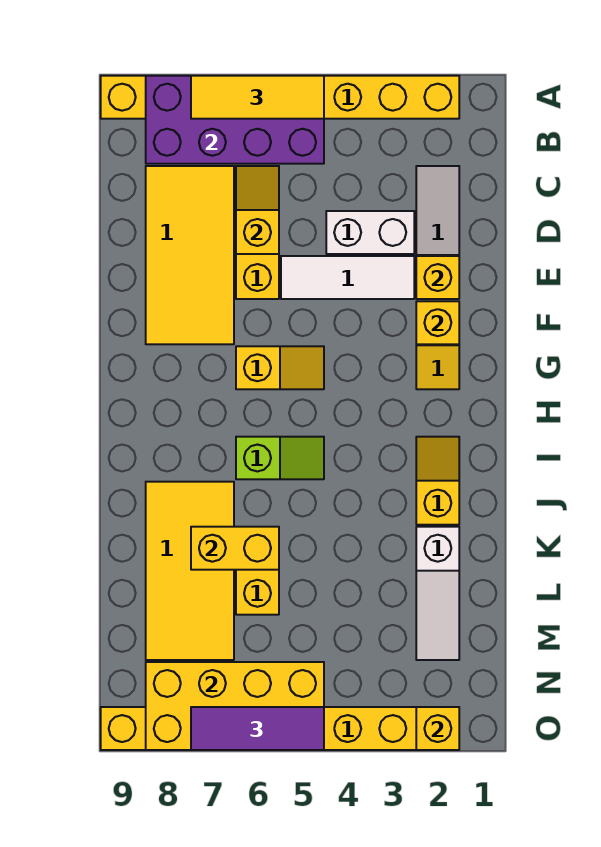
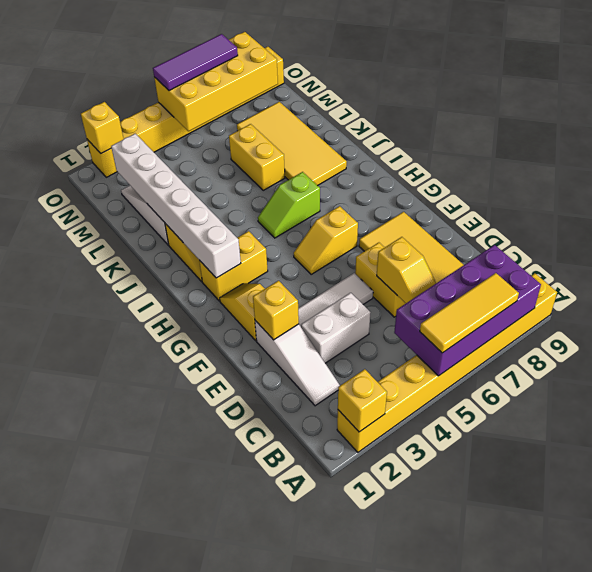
yellow brick F2 level 2 -> yellow brick A2 level 2
none -> white brick H2:M2 level 2
yellow brick K6:K7 level 2 -> yellow brick H2:H3 level 1

